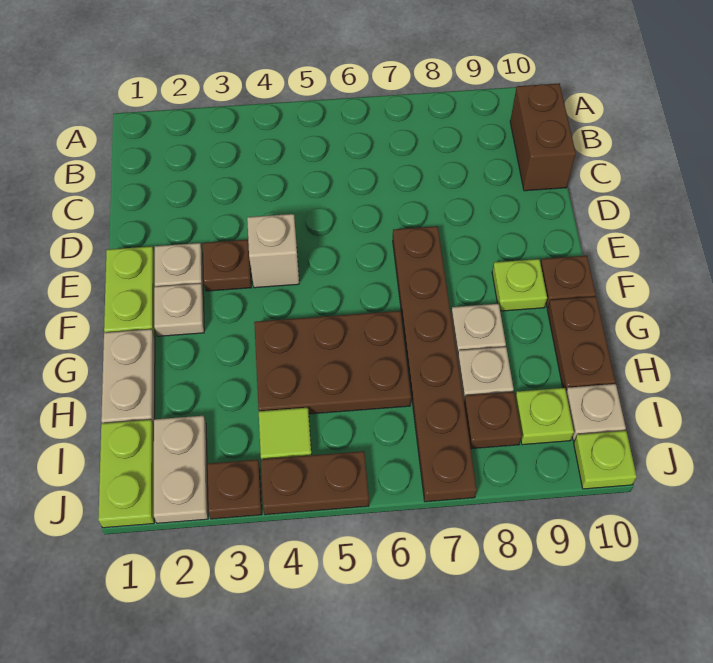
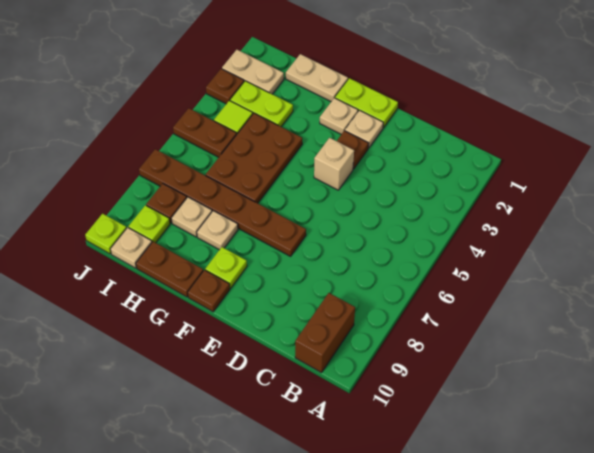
brown brick B10:C10 level 1 -> brown brick B9:B10 level 1
lime plate I1:J1 level 1 -> lime plate H3:I3 level 1
brown plate J4:J5 level 1 -> brown plate I5:J5 level 1

